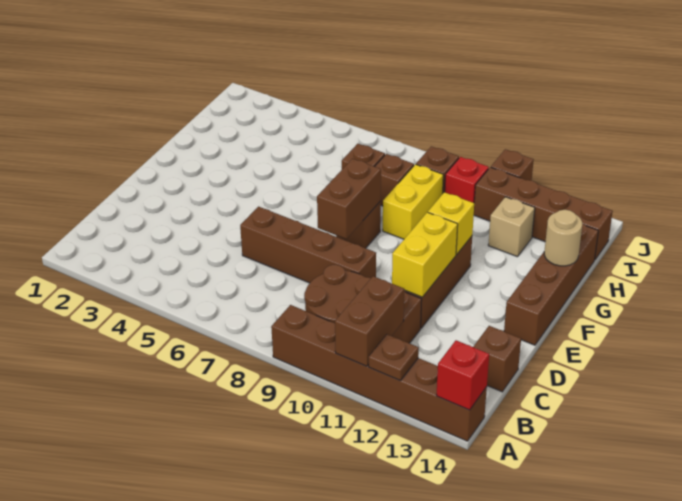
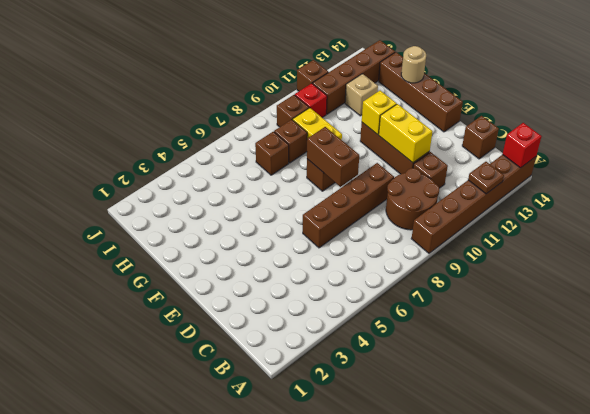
brown brick A11:B11 level 2 -> none

